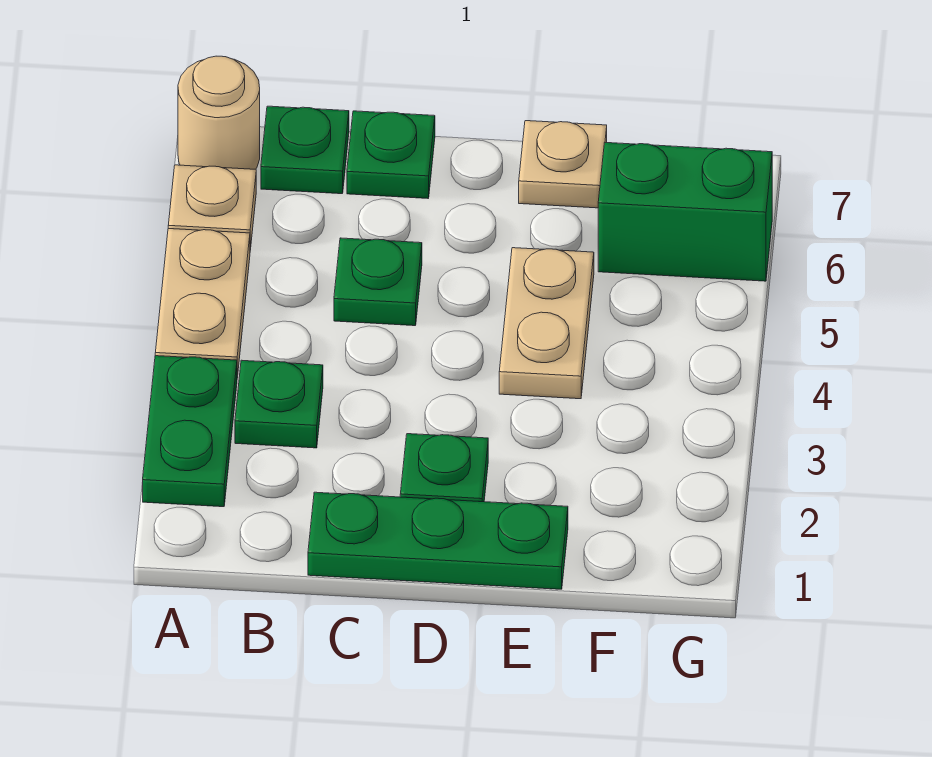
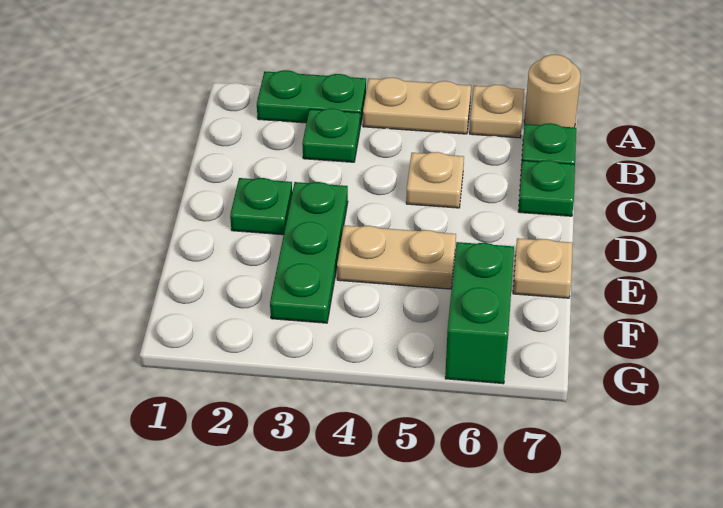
green plate C1:E1 level 1 -> green plate D3:F3 level 1
green plate C5 level 1 -> tan plate C5 level 1

